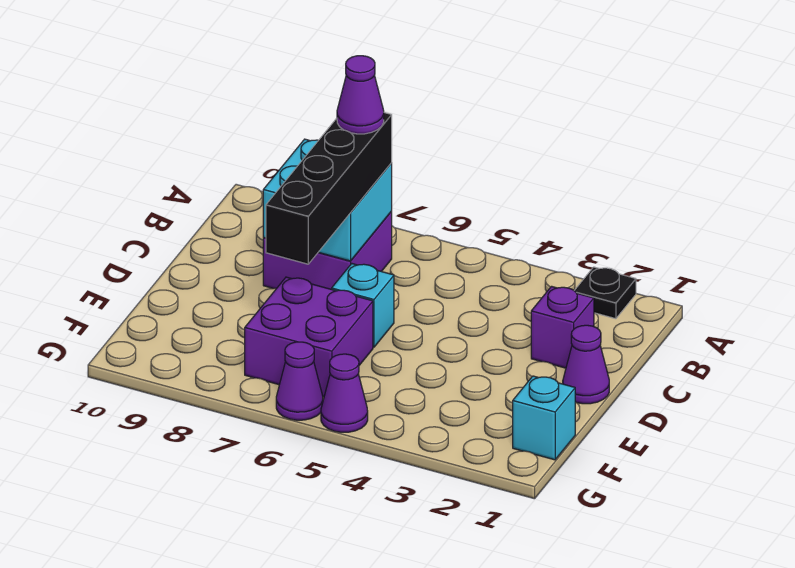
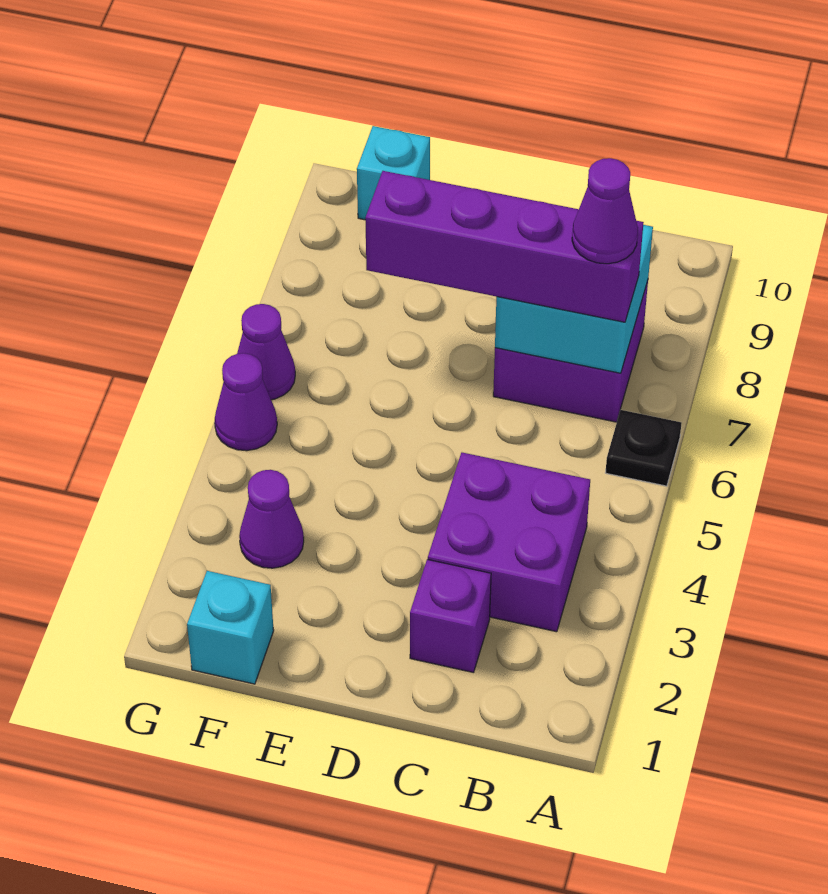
black plate A2 level 1 -> black plate A6 level 1
black brick B7:E7 level 3 -> purple brick B7:E7 level 3
purple cone D1 level 1 -> purple cone F3 level 1
cyan brick D6 level 1 -> cyan brick F10 level 1
purple brick E6:F7 level 1 -> purple brick B3:C4 level 1

